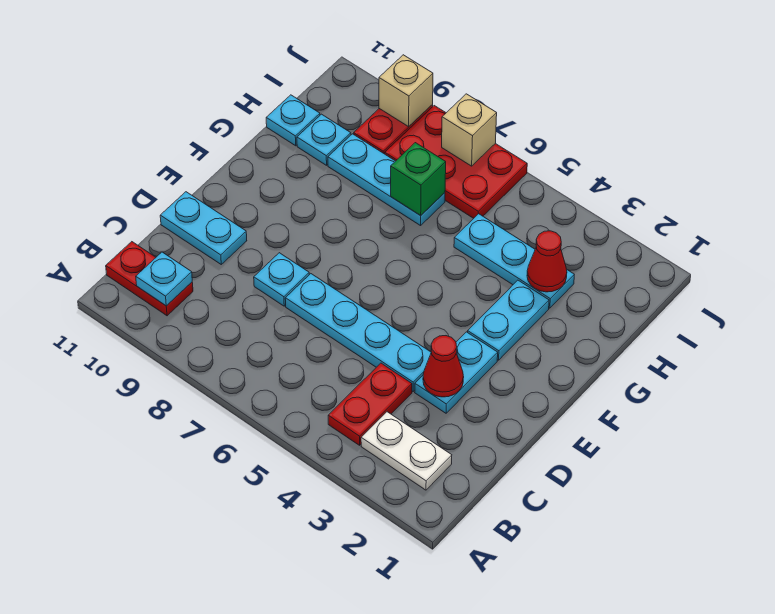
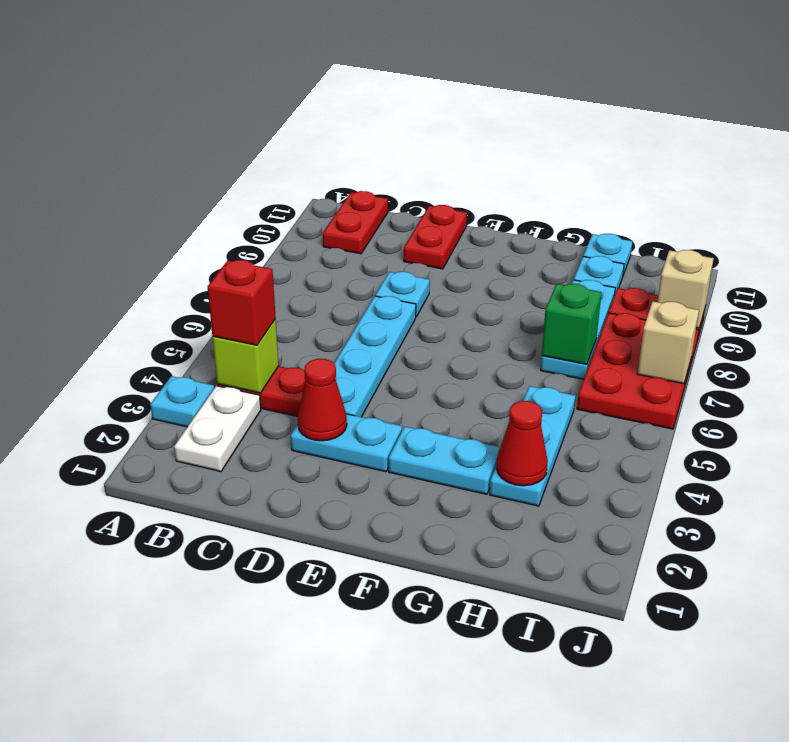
none -> lime brick B4 level 2
none -> red brick B4 level 3
cyan plate B10 level 2 -> cyan plate A3 level 1
cyan plate D10:D11 level 1 -> red plate D10:D11 level 1

